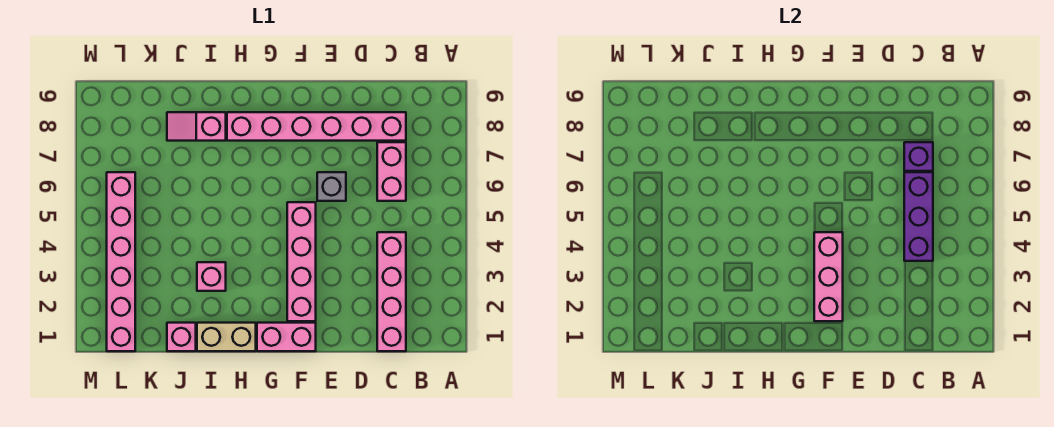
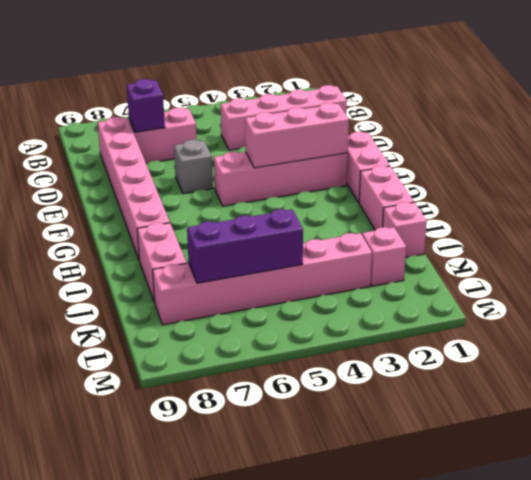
purple brick C4:C6 level 2 -> purple brick K5:K7 level 2
tan brick H1:I1 level 1 -> pink brick H1:I1 level 1
pink brick I3 level 1 -> pink brick K2 level 1
pink slope I8:J8 level 1 top I -> pink brick I8:J8 level 1
pink brick L1:L6 level 1 -> pink brick K3:K8 level 1

